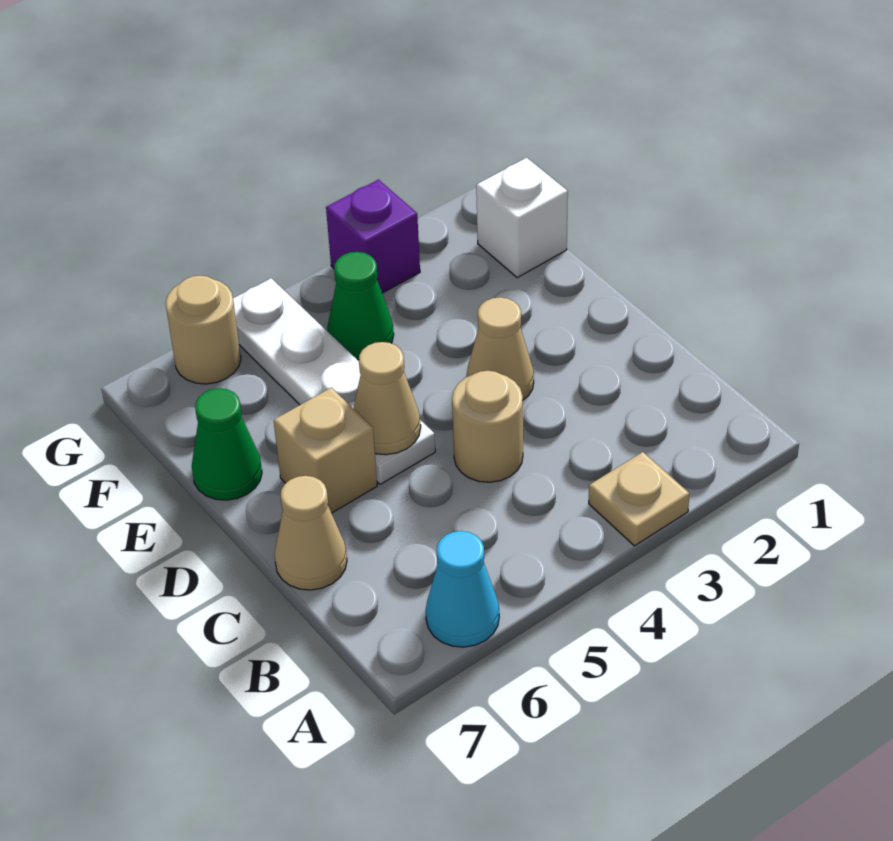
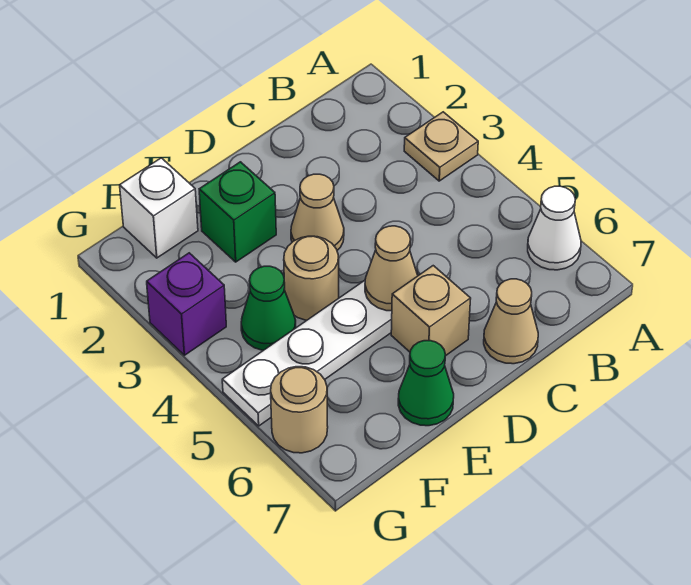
cyan cone A6 level 1 -> white cone A6 level 1
tan round brick C4 level 1 -> tan round brick E4 level 1
none -> green brick E2 level 1

